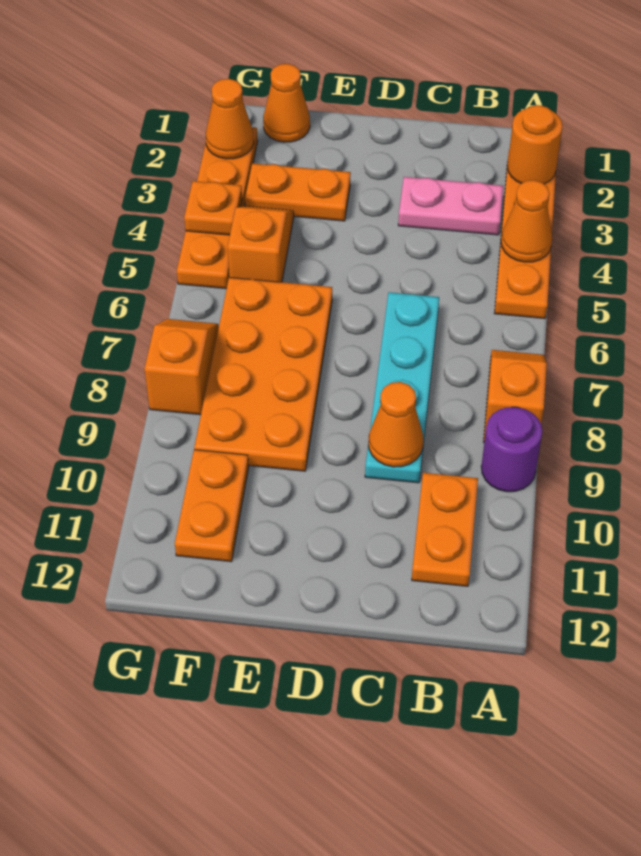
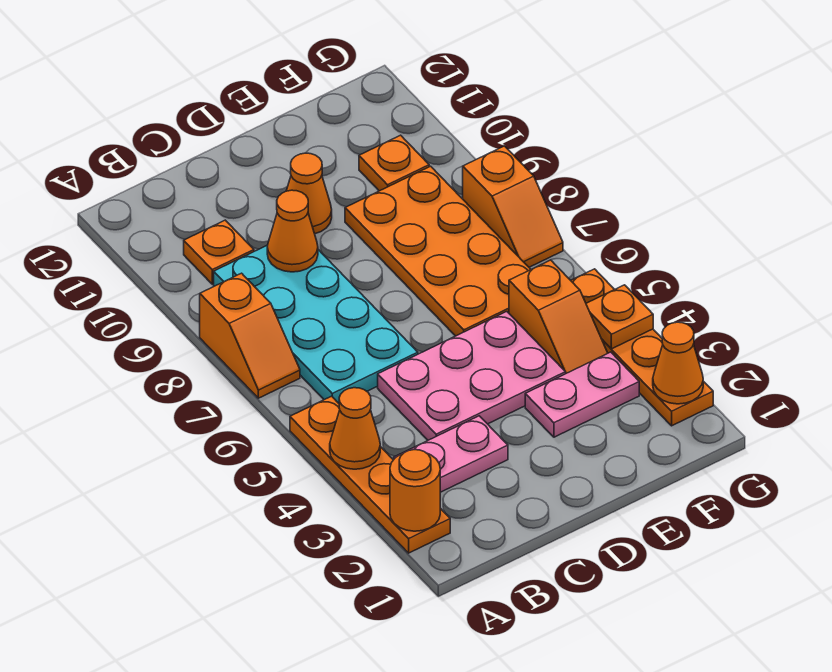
purple round brick A9 level 1 -> none
orange plate B10:B11 level 1 -> orange plate B10 level 1
none -> pink plate C4:E5 level 1
cyan plate C6:C9 level 1 -> cyan plate B6:C9 level 1
orange plate E3:F3 level 1 -> pink plate E3:F3 level 1
orange cone F1 level 1 -> orange cone D10 level 1
orange plate F10:F11 level 1 -> orange plate F10 level 1

